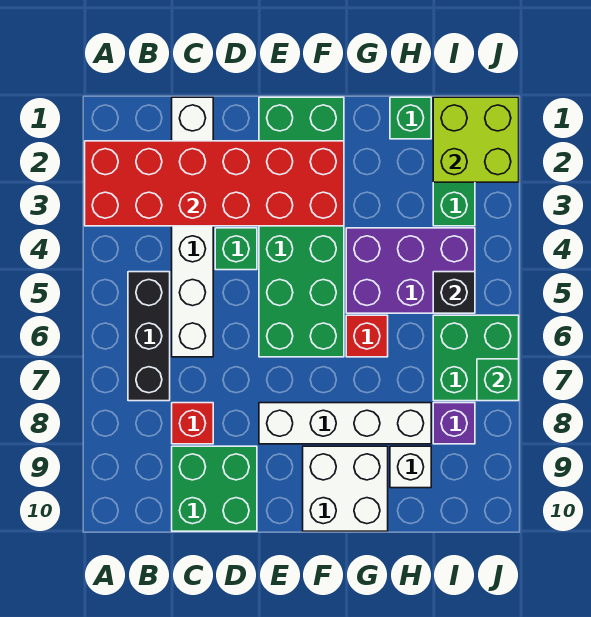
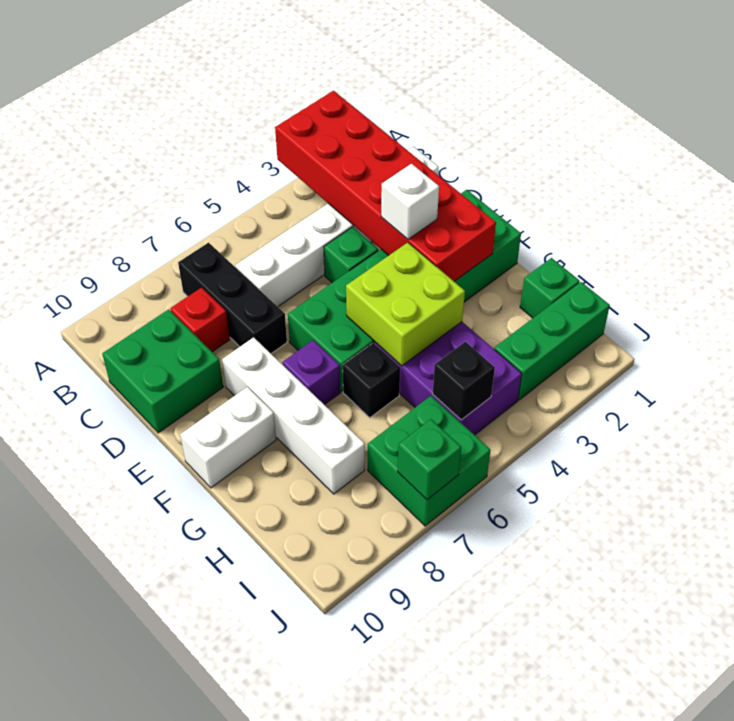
black brick B5:B7 level 1 -> black brick B7:D7 level 1
white brick F9:G10 level 1 -> white brick F9:F10 level 1
red brick G6 level 1 -> black brick G6 level 1
white brick H9 level 1 -> white brick E3 level 3
lime brick I1:J2 level 2 -> lime brick F4:G5 level 2
purple brick I8 level 1 -> purple brick F7 level 1

